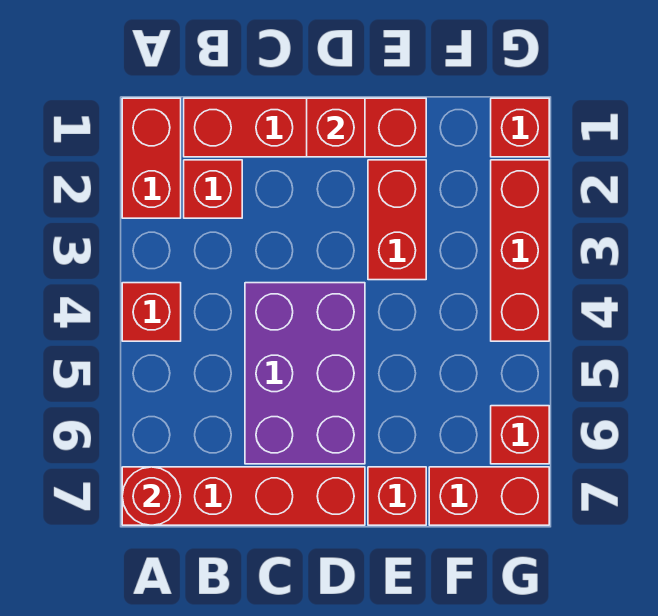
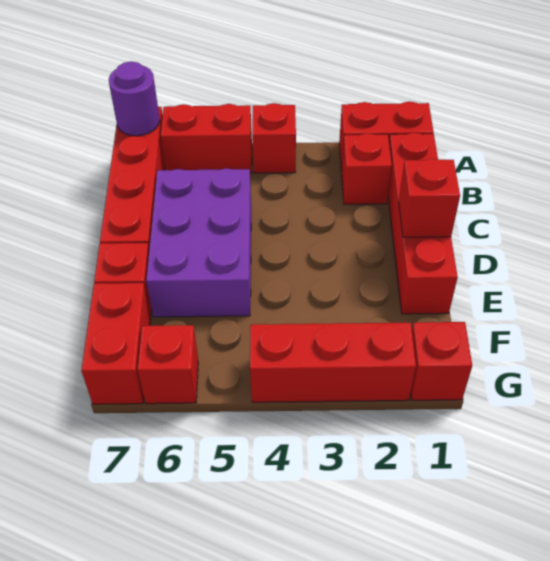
red round brick A7 level 2 -> purple round brick A7 level 2
purple brick C4:D6 level 1 -> purple brick C5:E6 level 1
red brick E2:E3 level 1 -> red brick A5:A6 level 1

